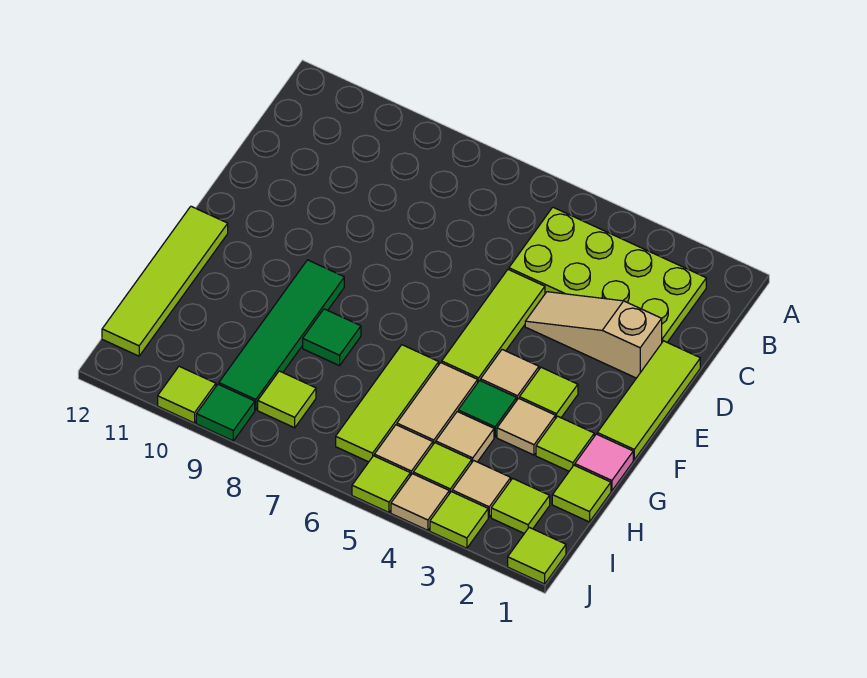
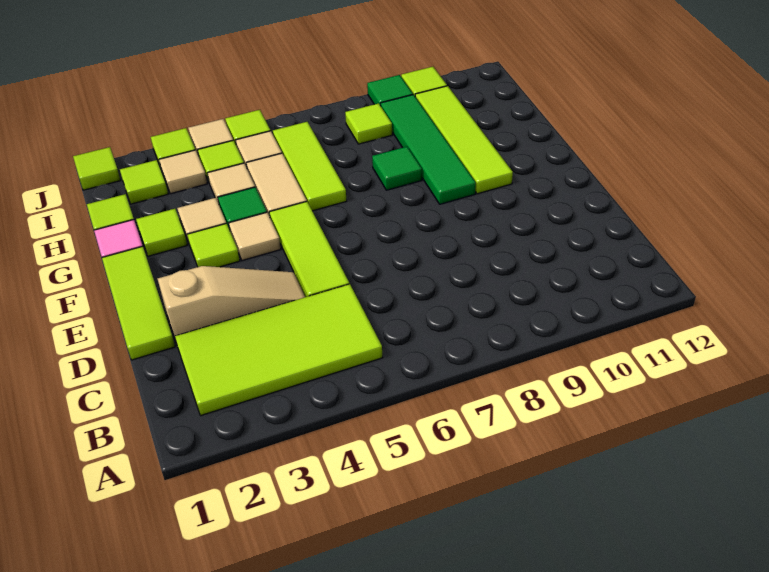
lime plate B2:C5 level 1 -> lime tile B2:C5 level 1
lime tile F12:I12 level 1 -> lime tile F10:I10 level 1

